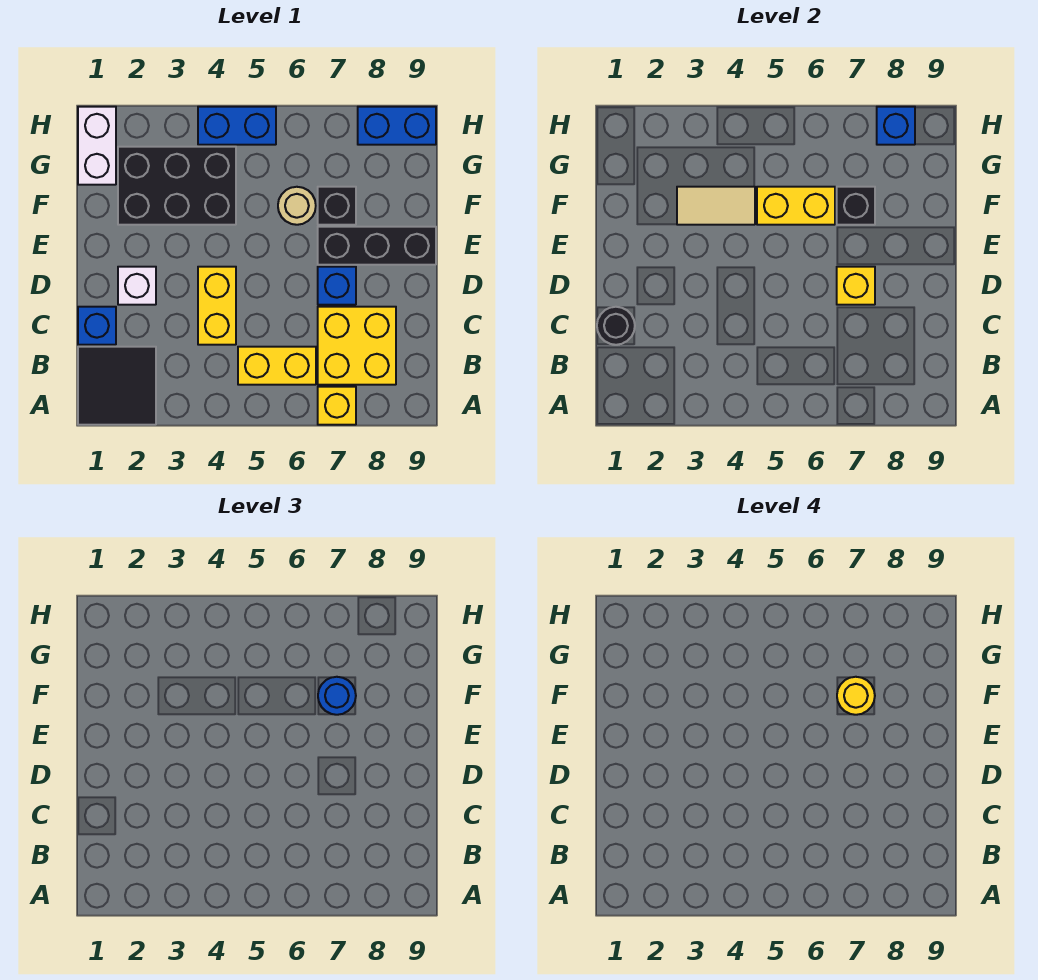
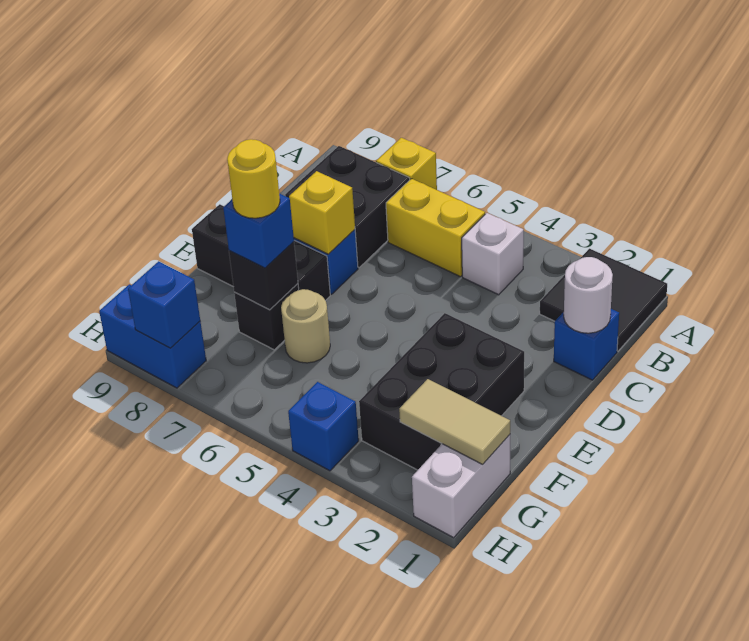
yellow brick B7:C8 level 1 -> black brick B7:C8 level 1
black round brick C1 level 2 -> white round brick C1 level 2
yellow brick C4:D4 level 1 -> none
white brick D2 level 1 -> white brick B4 level 1
black brick F2:G4 level 1 -> black brick E2:G3 level 1
tan tile F3:F4 level 2 -> tan tile G1:G2 level 2
yellow brick F5:F6 level 2 -> none
blue round brick F7 level 3 -> blue brick F7 level 3
blue brick H4:H5 level 1 -> blue brick H4 level 1

